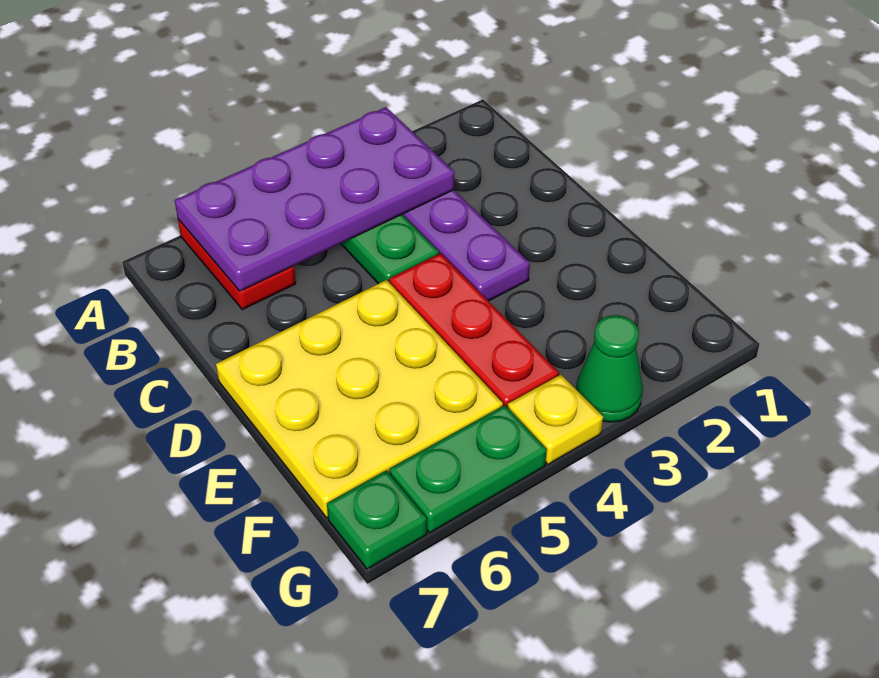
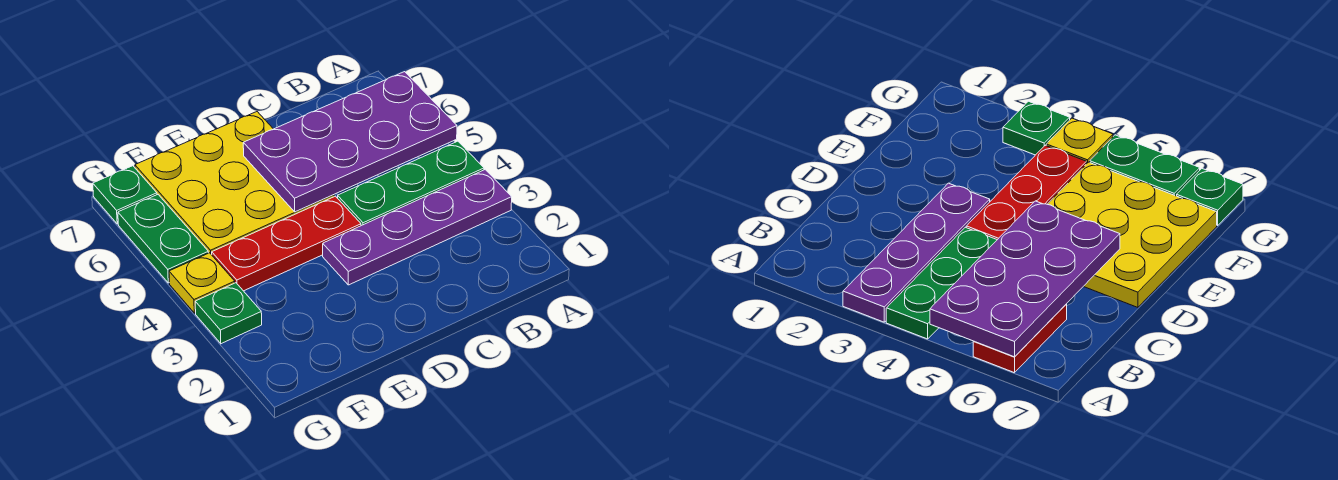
purple plate A3:B6 level 2 -> purple plate A5:D6 level 2
green cone G3 level 1 -> green plate G3 level 1

